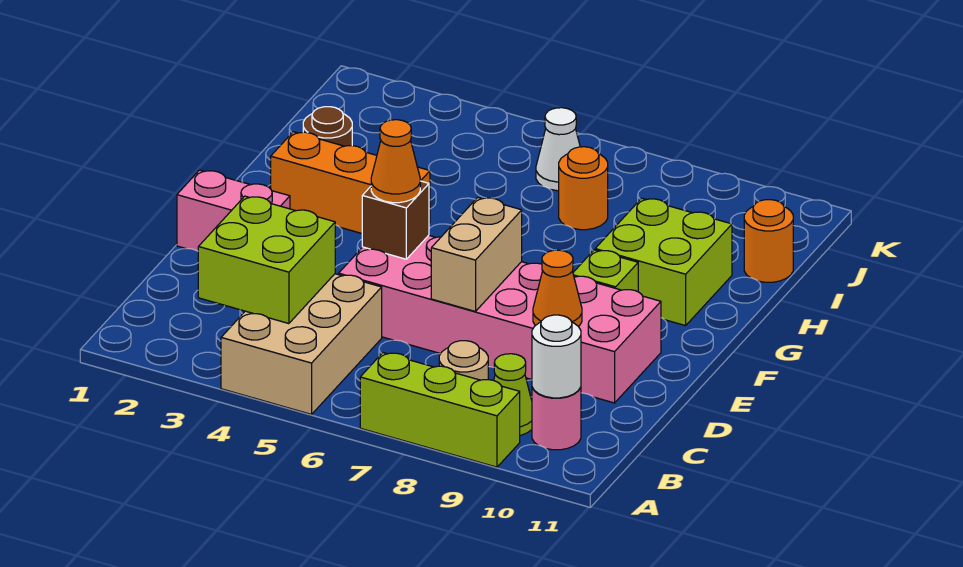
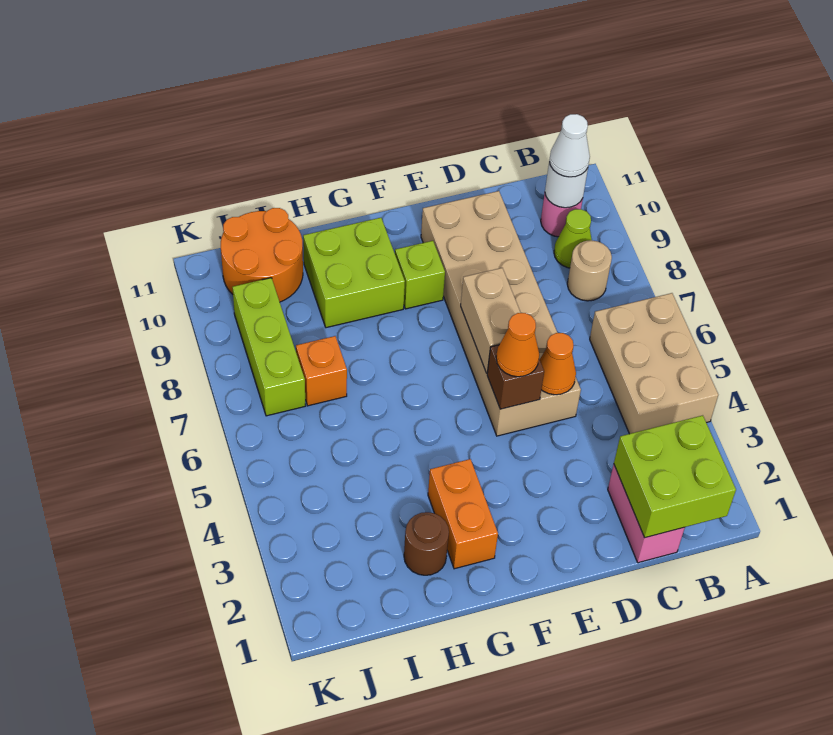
tan brick A4:C5 level 1 -> tan brick A4:B6 level 1
lime brick A7:A9 level 1 -> lime brick J7:J9 level 1
lime brick B3:C4 level 2 -> lime brick B1:C2 level 2
pink brick D5:E10 level 1 -> tan brick D5:E10 level 1
tan brick D7:E7 level 2 -> tan brick E6:E7 level 2
orange cone D9 level 2 -> orange cone D5 level 2
pink brick E1:E2 level 1 -> pink brick C1:C2 level 1
orange brick G2:G4 level 1 -> orange brick G2:G3 level 1
orange round brick I7 level 1 -> orange brick I7 level 1
orange round brick I11 level 1 -> orange round brick I10:J11 level 1
white cone J6 level 1 -> white cone B10 level 3

